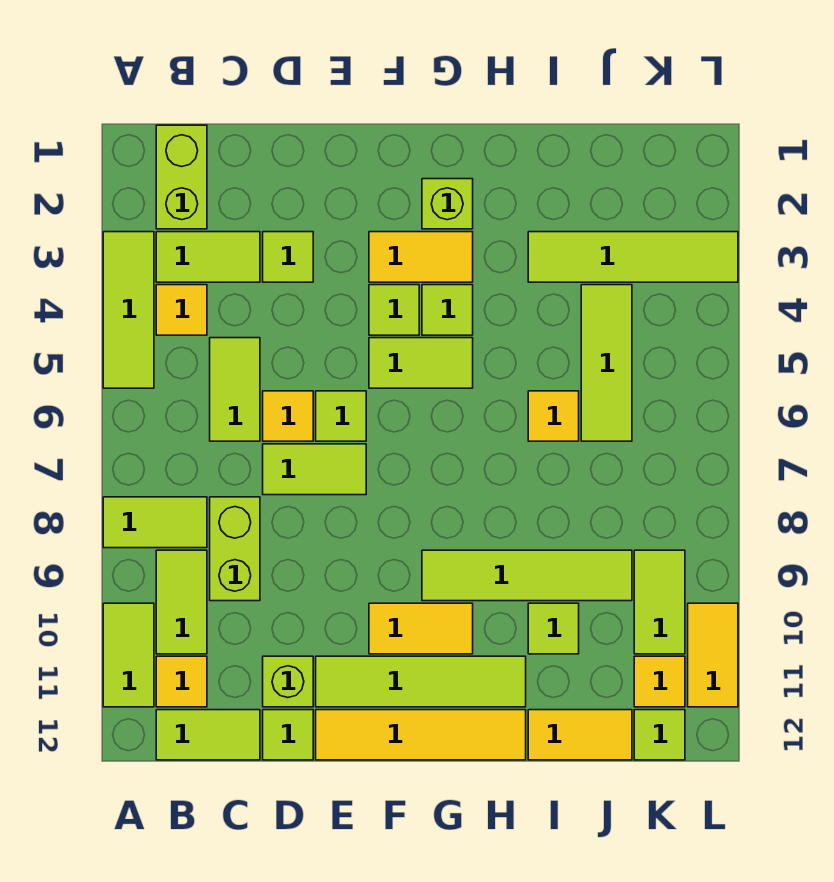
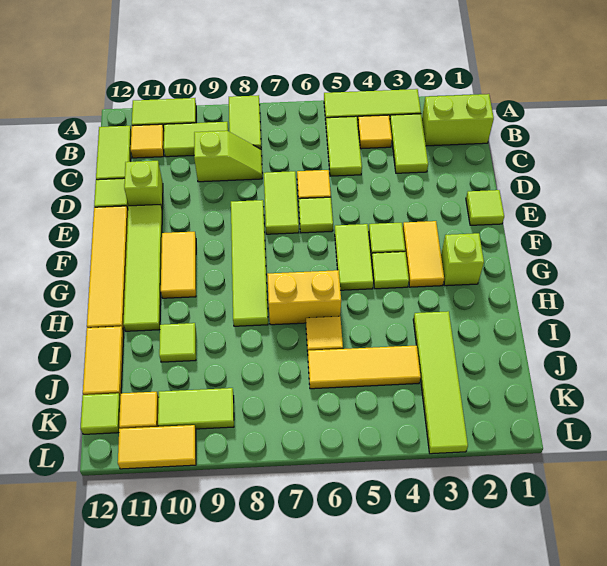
lime tile C5:C6 level 1 -> lime tile B5:C5 level 1
lime brick C8:C9 level 1 -> lime slope C8:C9 level 1 top 9
lime tile D3 level 1 -> lime tile E1 level 1
lime tile G9:J9 level 1 -> lime tile E8:H8 level 1
none -> yellow brick H6:H7 level 1
lime tile J4:J6 level 1 -> yellow tile J4:J6 level 1

